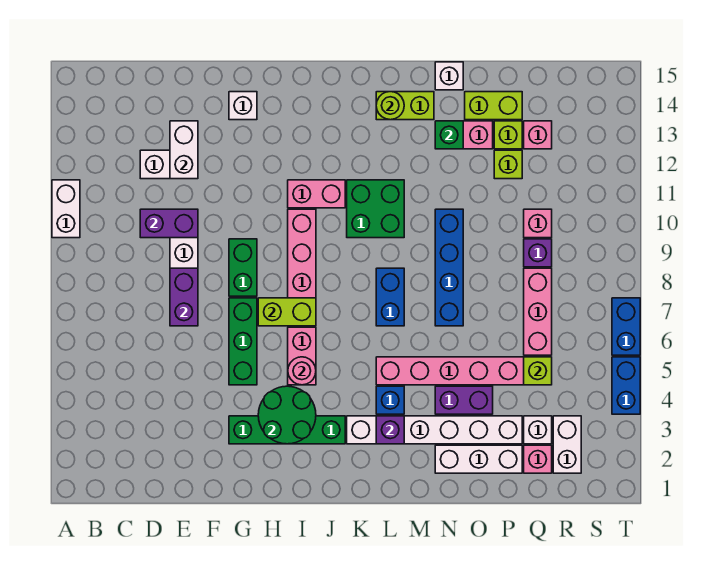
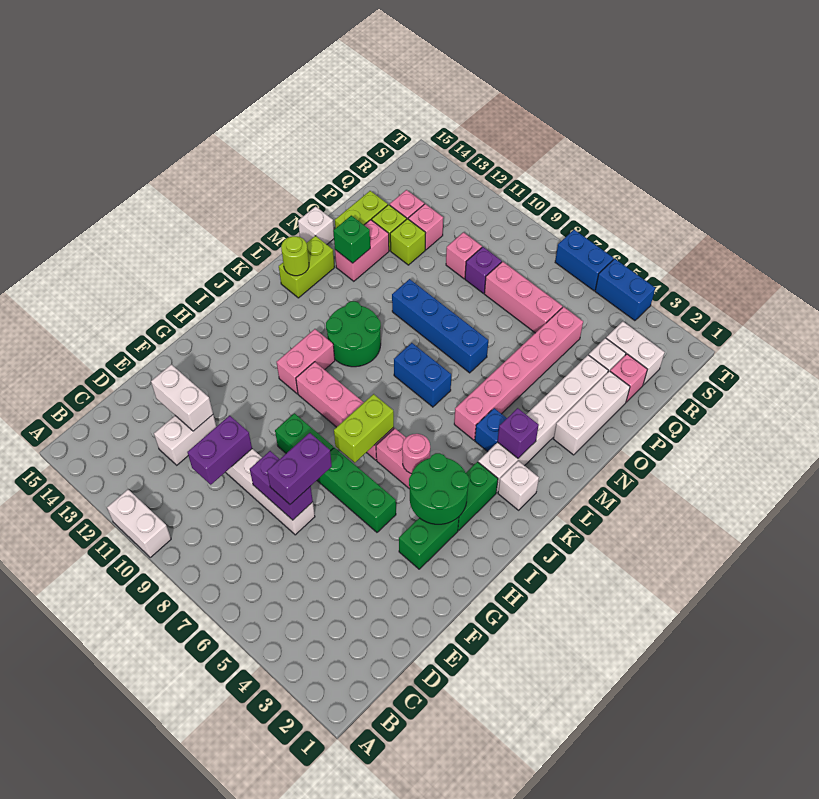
white brick G14 level 1 -> white brick K2 level 1
green brick K10:L11 level 1 -> green round brick K10:L11 level 1
purple brick N4:O4 level 1 -> purple brick E7:F7 level 3
lime brick Q5 level 2 -> none
none -> pink brick Q12 level 1

